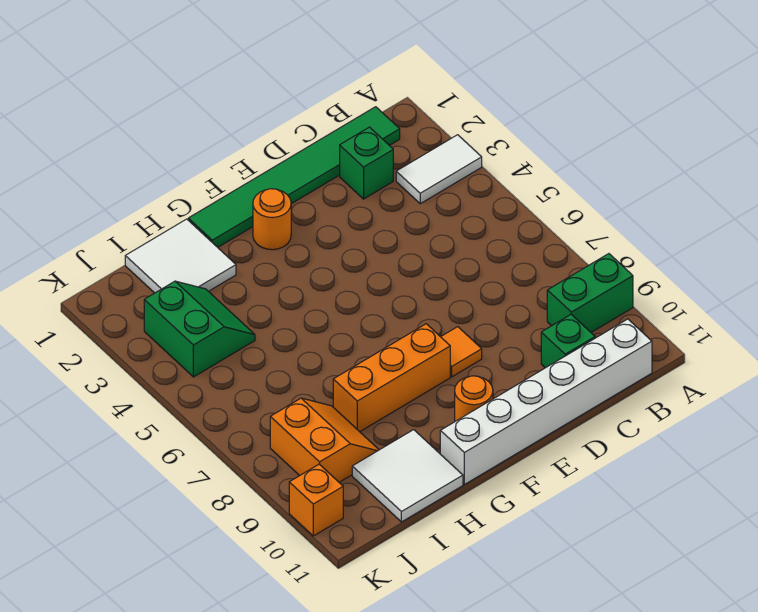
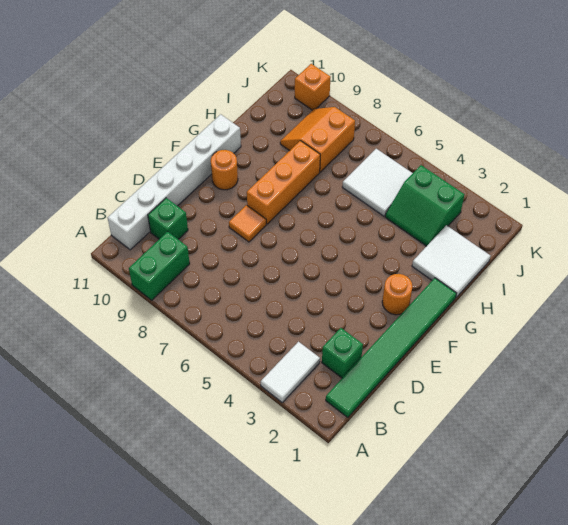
white tile H10:I11 level 1 -> white tile I5:J6 level 1
orange slope I8:J9 level 1 top J -> orange slope I8:J9 level 1 top 8

